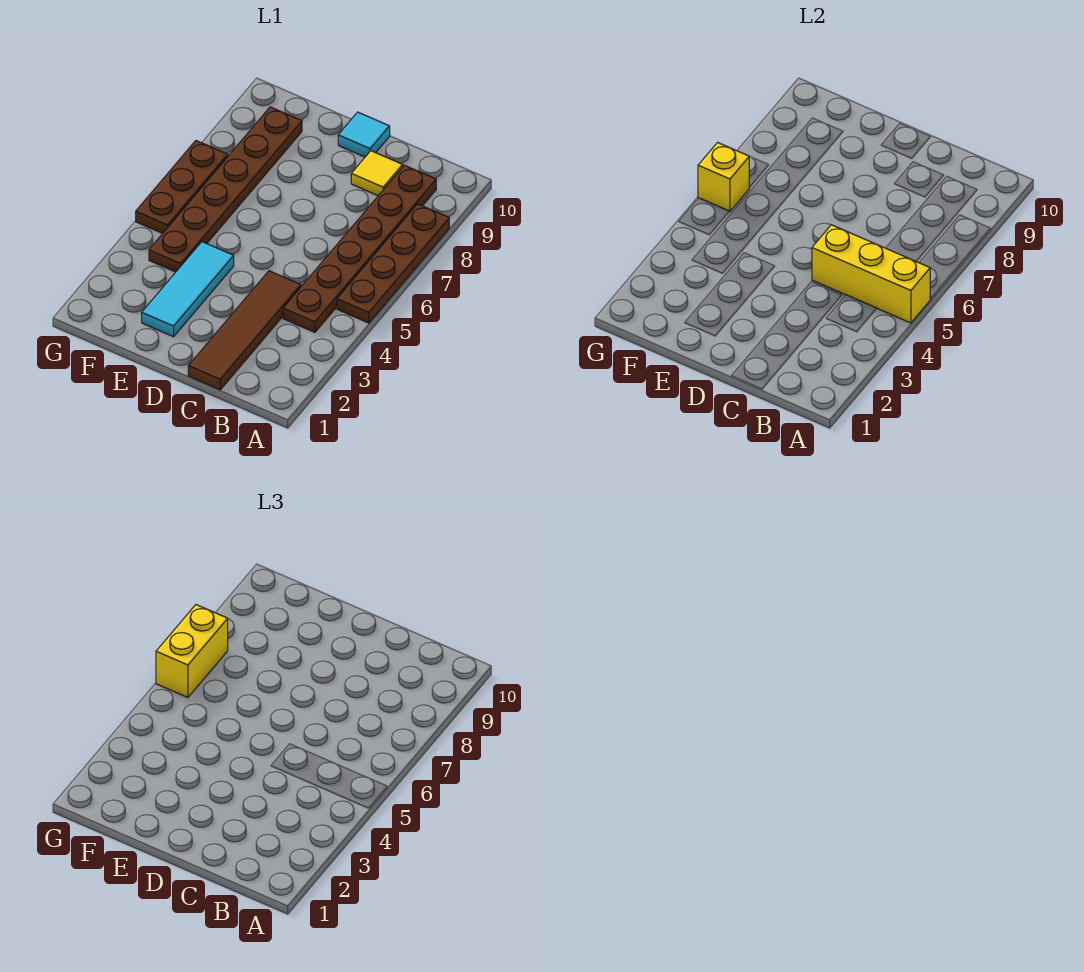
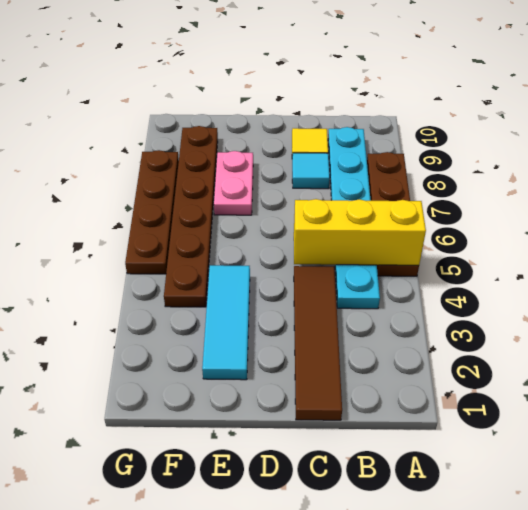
brown plate B4:B9 level 1 -> cyan plate B4:B9 level 1
cyan tile D10 level 1 -> cyan tile C8 level 1
none -> pink plate E7:E8 level 1
brown plate G5:G7 level 1 -> brown plate G5:G8 level 1
yellow brick G6 level 2 -> none
yellow brick G6:G7 level 3 -> none

